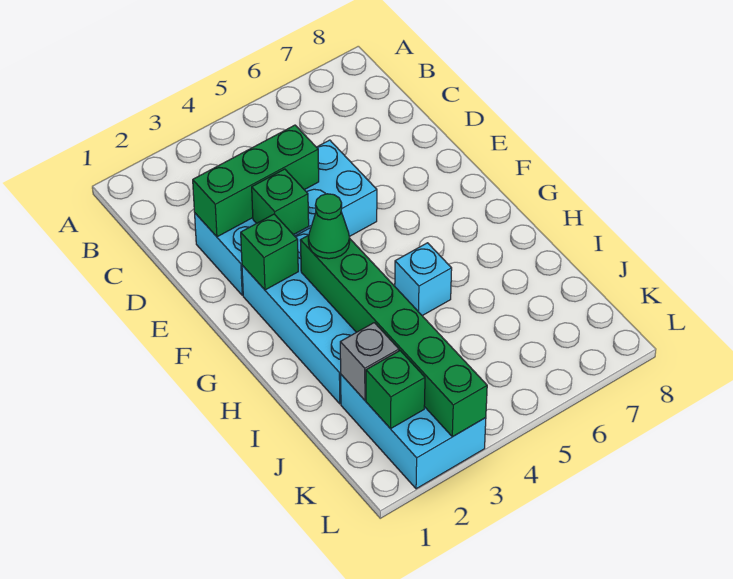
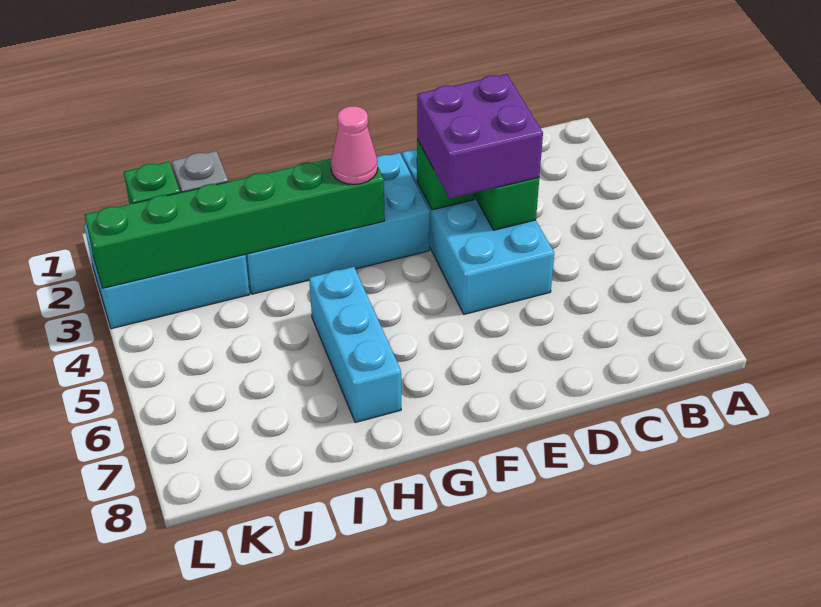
none -> purple brick D3:E4 level 3
green brick F2 level 2 -> none
green cone G3 level 3 -> pink cone G3 level 3
cyan brick H5 level 1 -> cyan brick H5:H7 level 1

